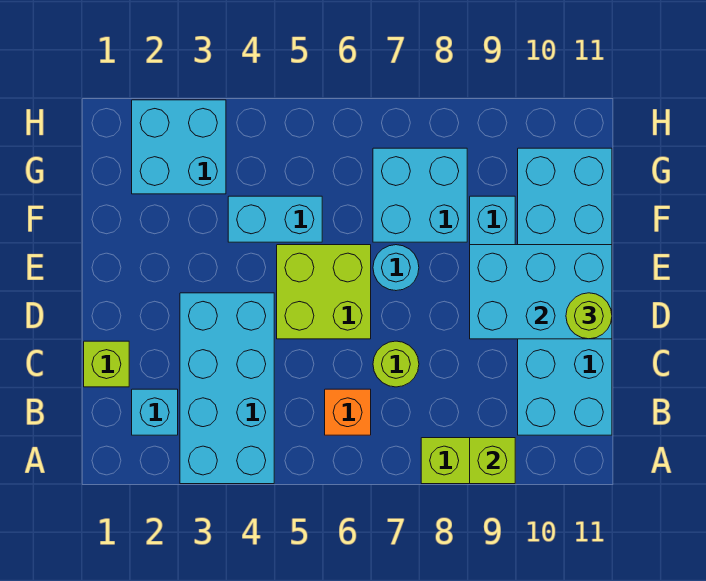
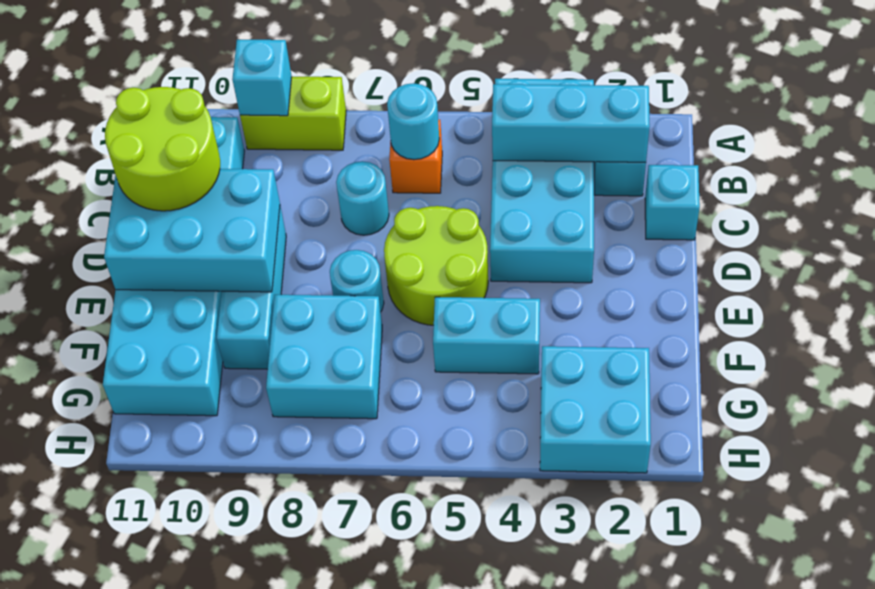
lime brick A9 level 2 -> cyan brick A9 level 2
none -> cyan brick B2:B4 level 2
none -> cyan round brick B6 level 2
lime brick C1 level 1 -> cyan brick C1 level 1
lime round brick C7 level 1 -> cyan round brick C7 level 1
lime brick D5:E6 level 1 -> lime round brick D5:E6 level 1
lime round brick D11 level 3 -> lime round brick C10:D11 level 3

